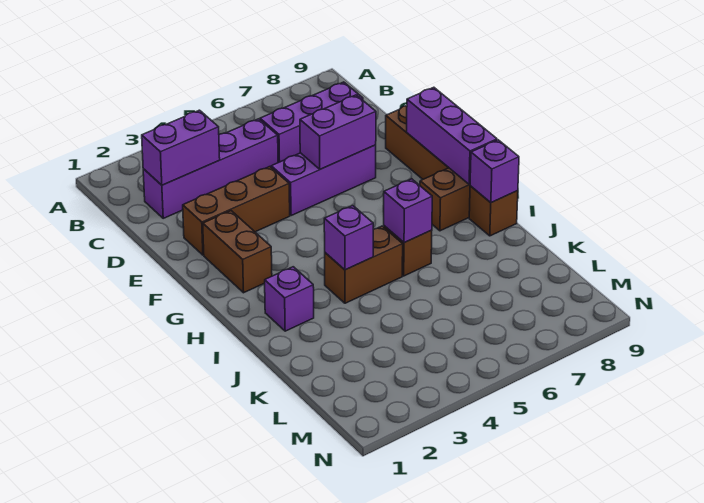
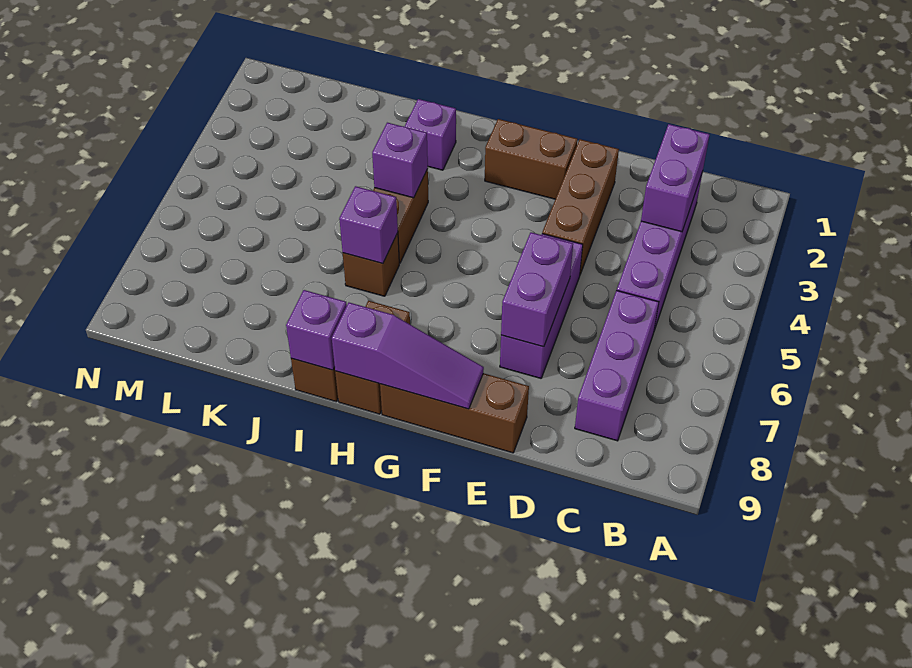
purple brick F9:H9 level 2 -> purple slope F9:H9 level 2 top H

